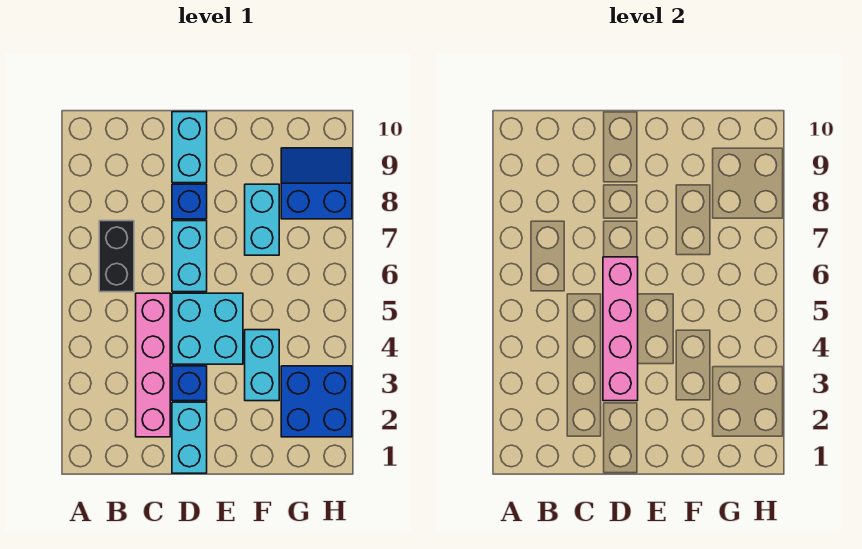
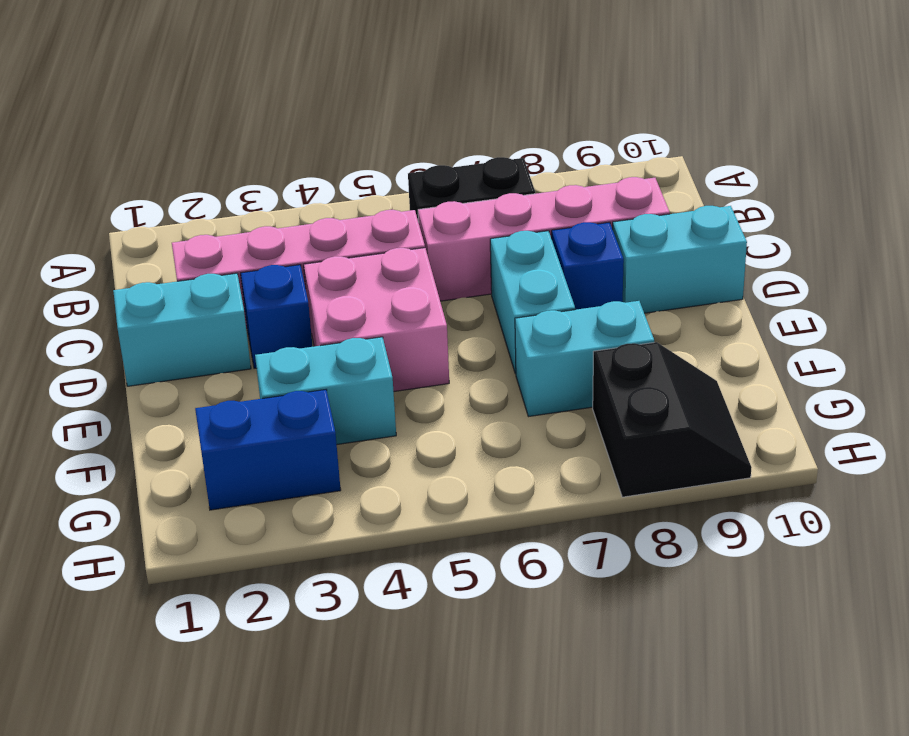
pink brick D3:D6 level 2 -> pink brick C6:C9 level 1
cyan brick D4:E5 level 1 -> pink brick D4:E5 level 1
cyan brick D6:D7 level 1 -> cyan brick D7:E7 level 1
blue brick G2:H3 level 1 -> blue brick G2:G3 level 1
blue slope G8:H9 level 1 top 8 -> black slope G8:H9 level 1 top 8

